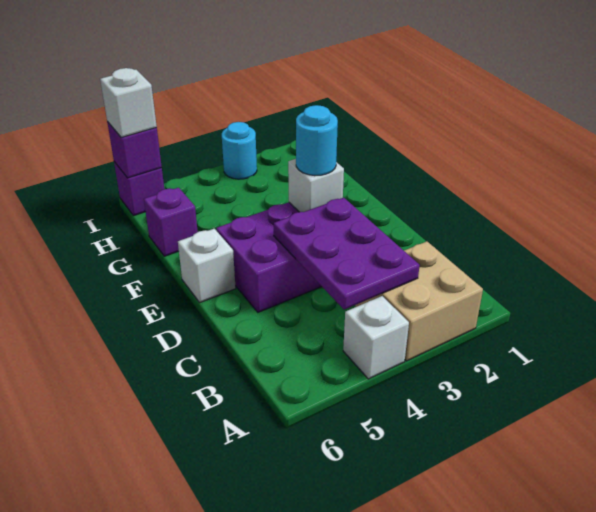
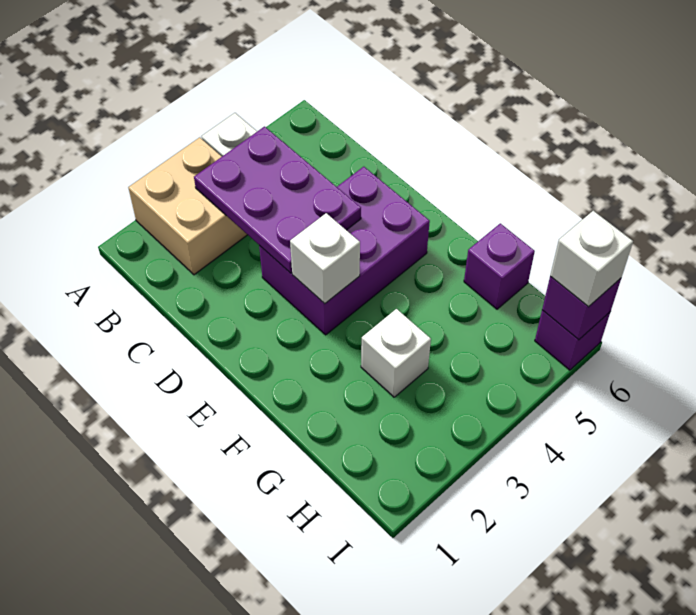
cyan round brick E3 level 3 -> none
white brick E6 level 1 -> white brick G3 level 1
cyan round brick I3 level 1 -> none

